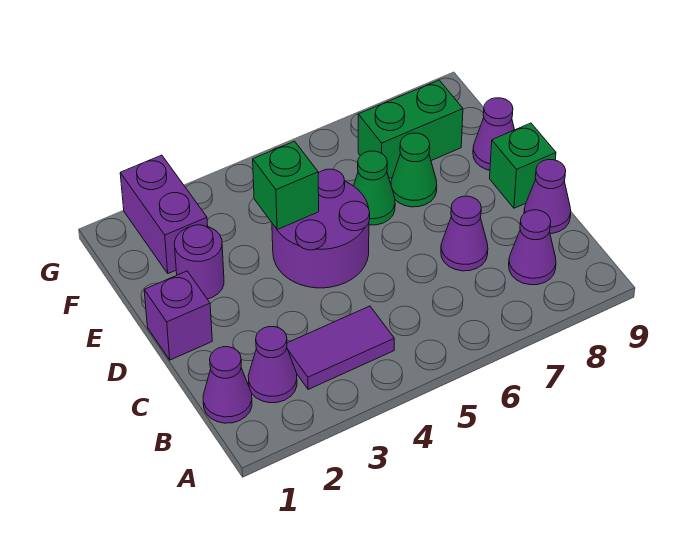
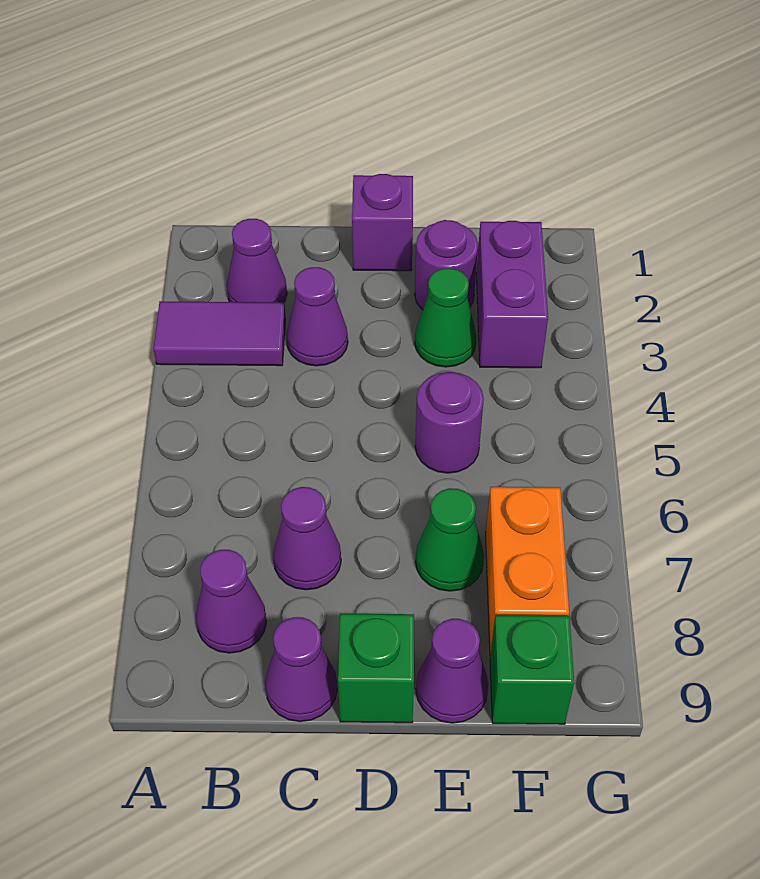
purple cone B1 level 1 -> purple cone C3 level 1
purple tile B3:B4 level 1 -> purple tile A3:B3 level 1
purple round brick D4:E5 level 1 -> purple round brick E5 level 1
green brick E4 level 2 -> green brick F9 level 1
green cone E6 level 1 -> green cone E3 level 1
purple brick F2:G2 level 1 -> purple brick F2:F3 level 1
green brick F7:F8 level 1 -> orange brick F7:F8 level 1

